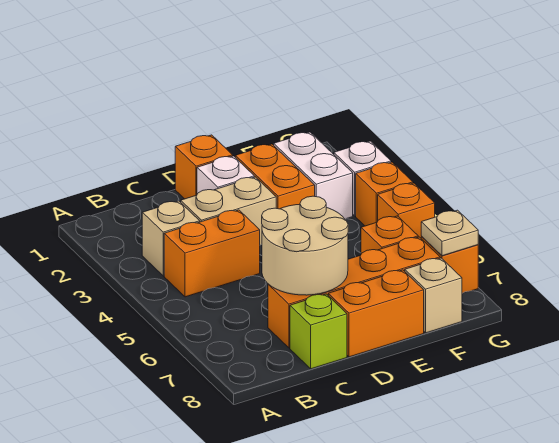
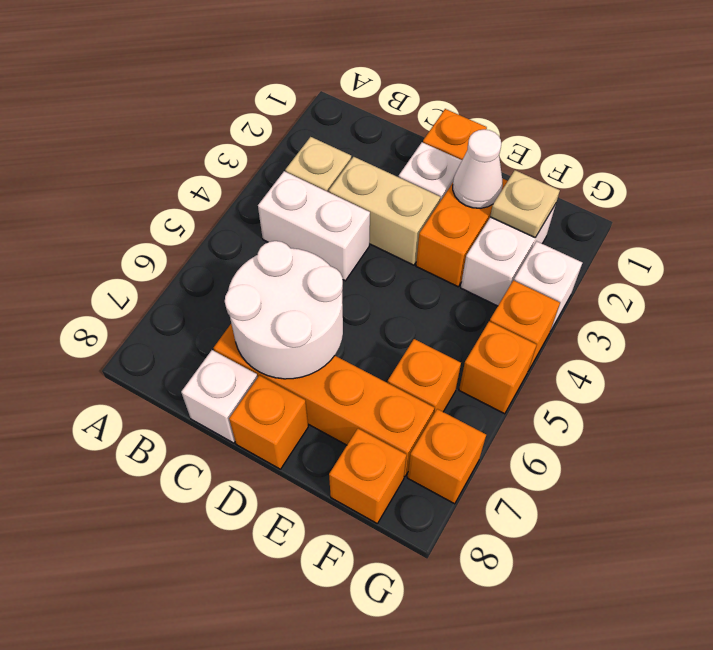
orange brick B4:C4 level 1 -> white brick B4:C4 level 1
tan round brick C6:D7 level 2 -> white round brick C6:D7 level 2
lime brick C8 level 1 -> white brick C8 level 1
orange brick D8:E8 level 1 -> orange brick D8 level 1
none -> white cone E2 level 2
tan brick F8 level 1 -> orange brick F8 level 1
tan plate G7 level 2 -> tan plate F2 level 2

